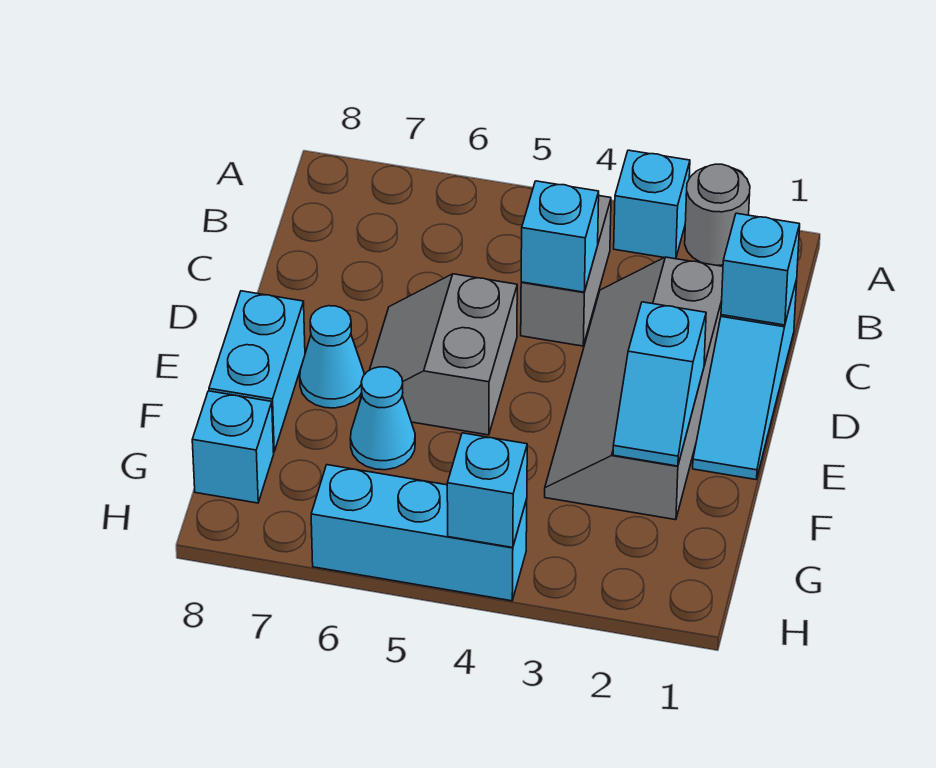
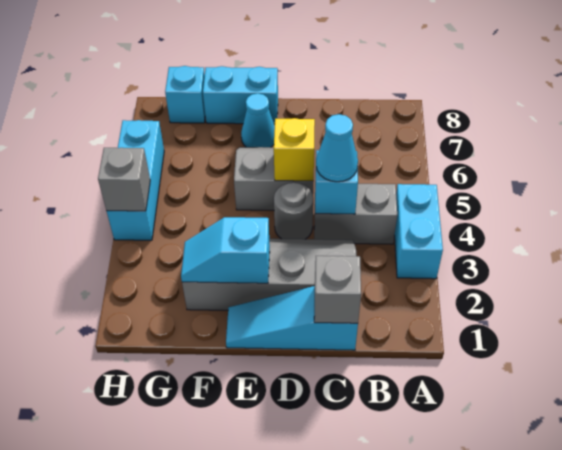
grey round brick A2 level 1 -> grey round brick D4 level 1
cyan brick A3 level 1 -> cyan brick A3:A4 level 1
cyan brick C1 level 2 -> grey brick C1 level 2
none -> yellow brick D5 level 2
cyan cone F6 level 1 -> cyan cone C4 level 3
cyan brick H4 level 2 -> grey brick H4 level 2

